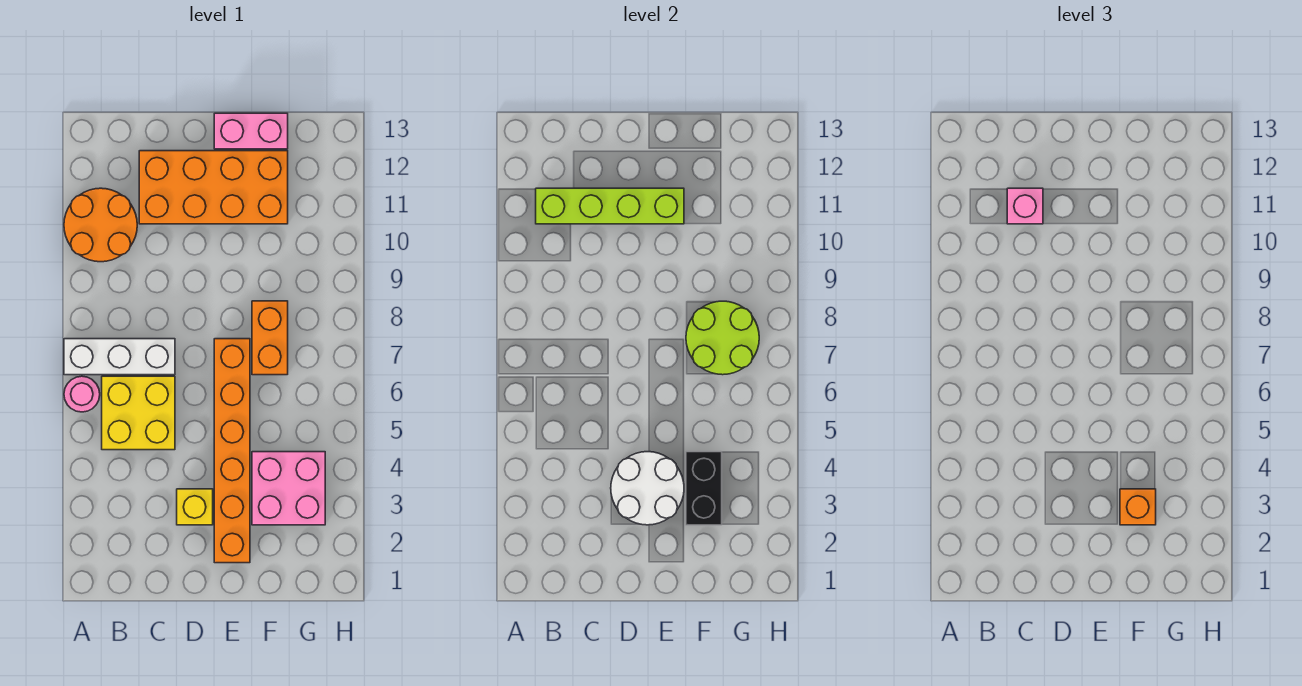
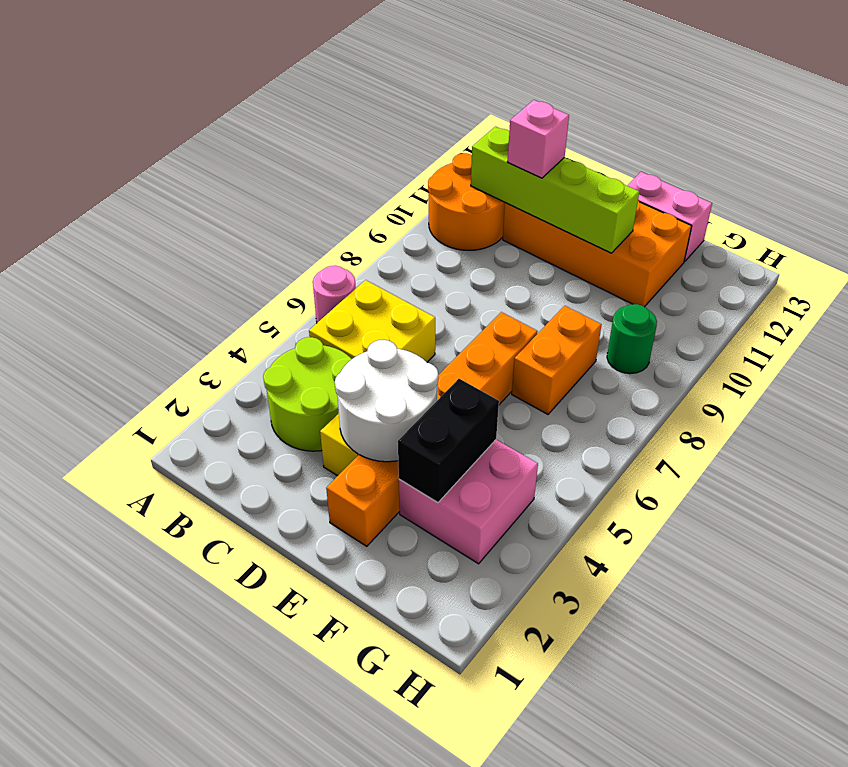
white brick A7:C7 level 1 -> none
orange brick F3 level 3 -> none
lime round brick F7:G8 level 2 -> lime round brick B3:C4 level 1
none -> green round brick G9 level 1

